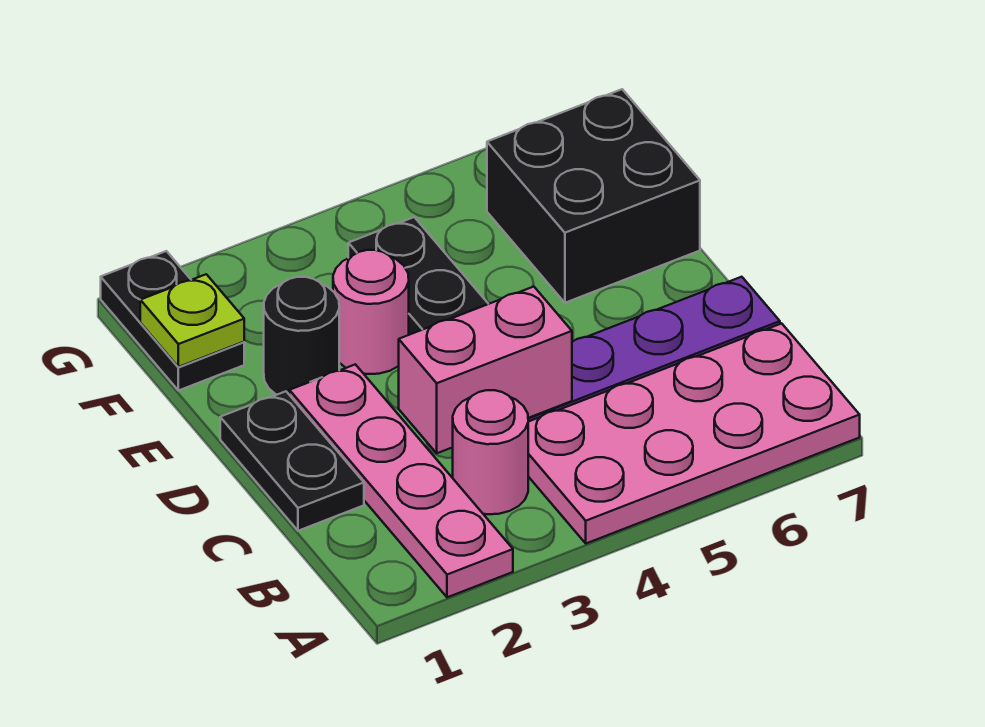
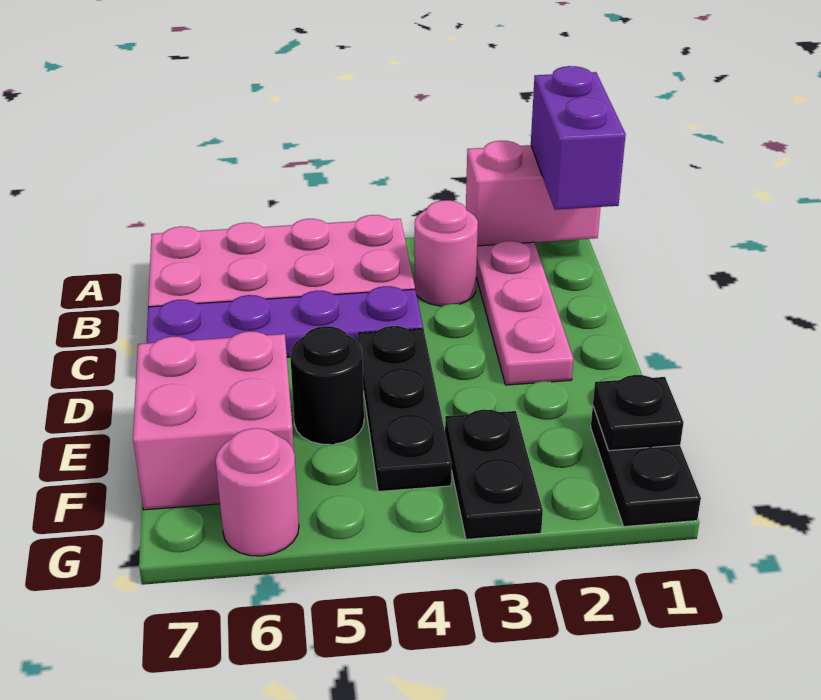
none -> purple brick A1:B1 level 3
black plate C1:D1 level 1 -> black plate F3:G3 level 1
pink brick C3:C4 level 2 -> pink brick A1:A2 level 2
black round brick E2 level 1 -> black round brick E5 level 1
pink round brick E3 level 1 -> pink round brick G6 level 1
black brick E6:F7 level 1 -> pink brick E6:F7 level 1
lime plate F1 level 2 -> black plate F1 level 2

